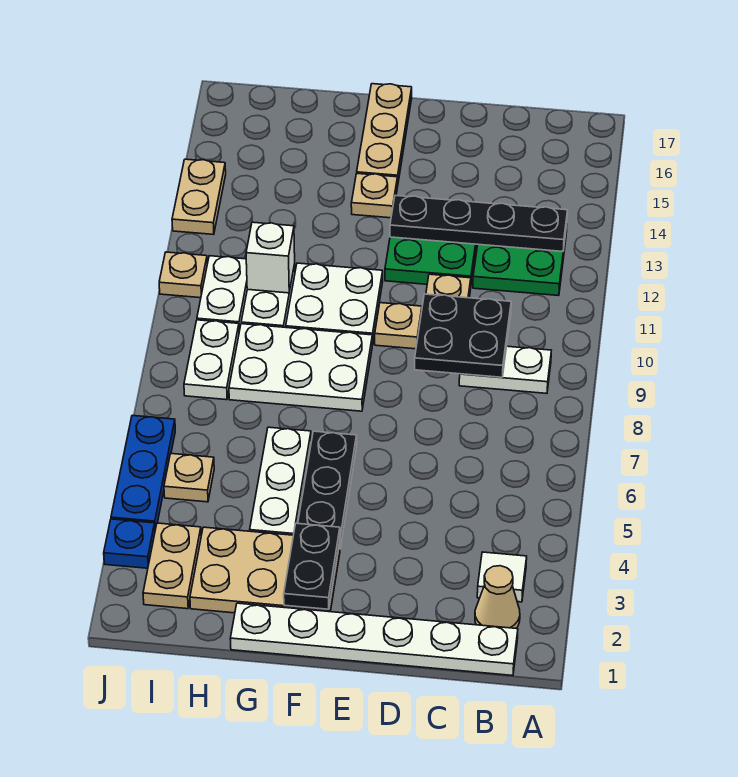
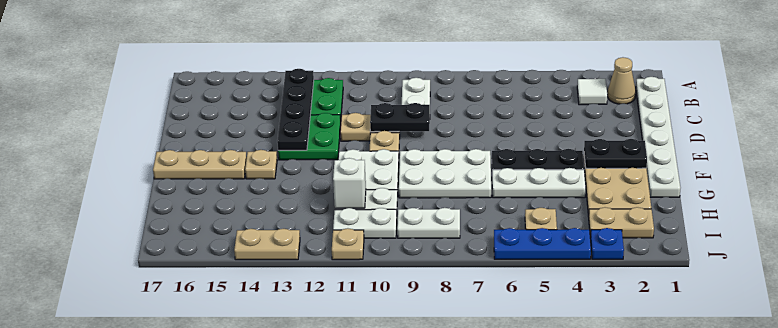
black plate C9:D10 level 2 -> black plate D9:D10 level 2
white plate F8:H9 level 1 -> white plate F7:G9 level 1

